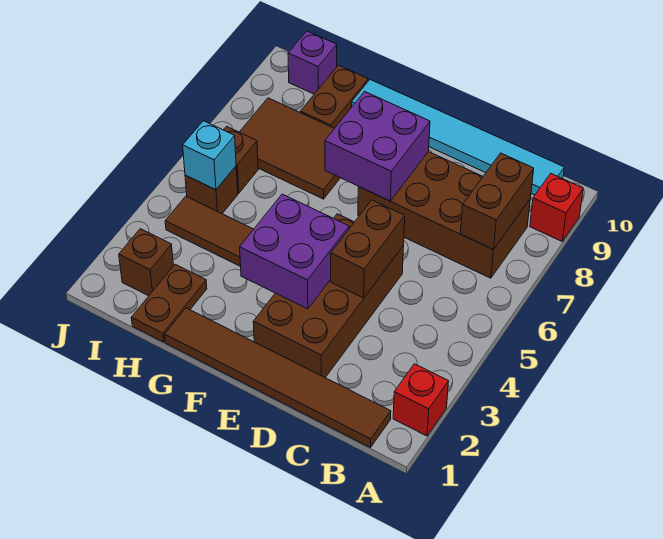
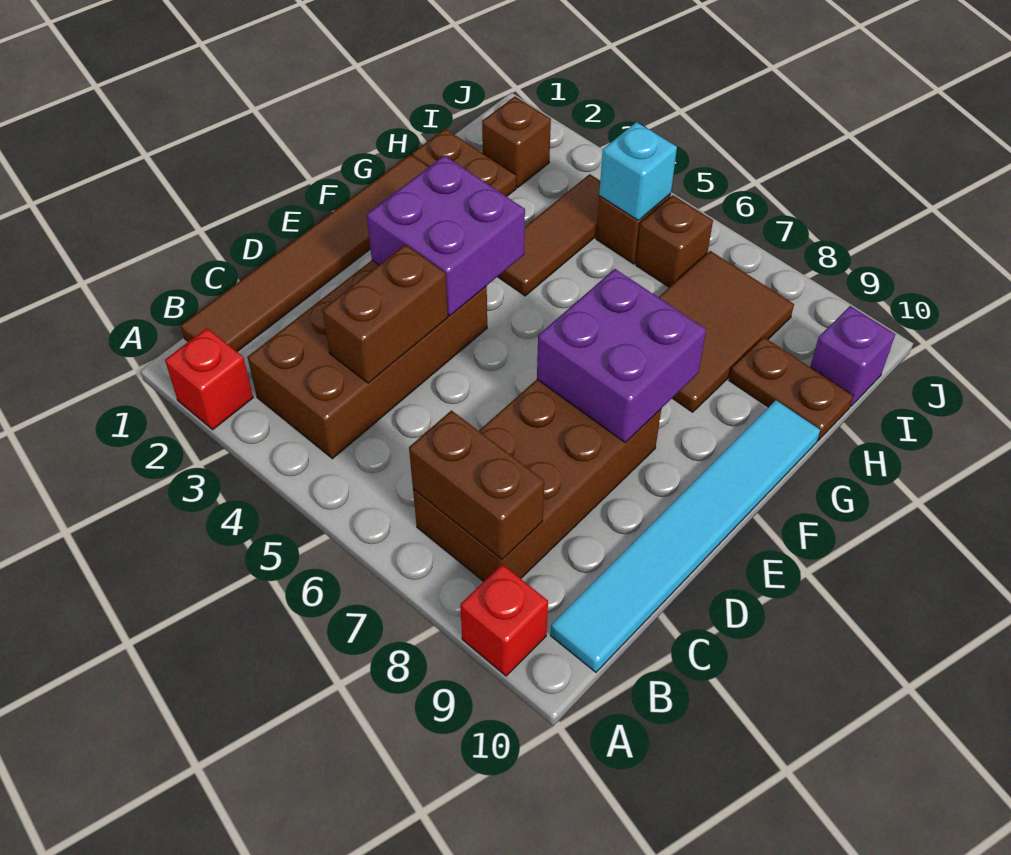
brown brick D2:E5 level 1 -> brown brick B3:E4 level 1
brown brick D4:D5 level 2 -> brown brick C4:D4 level 2

